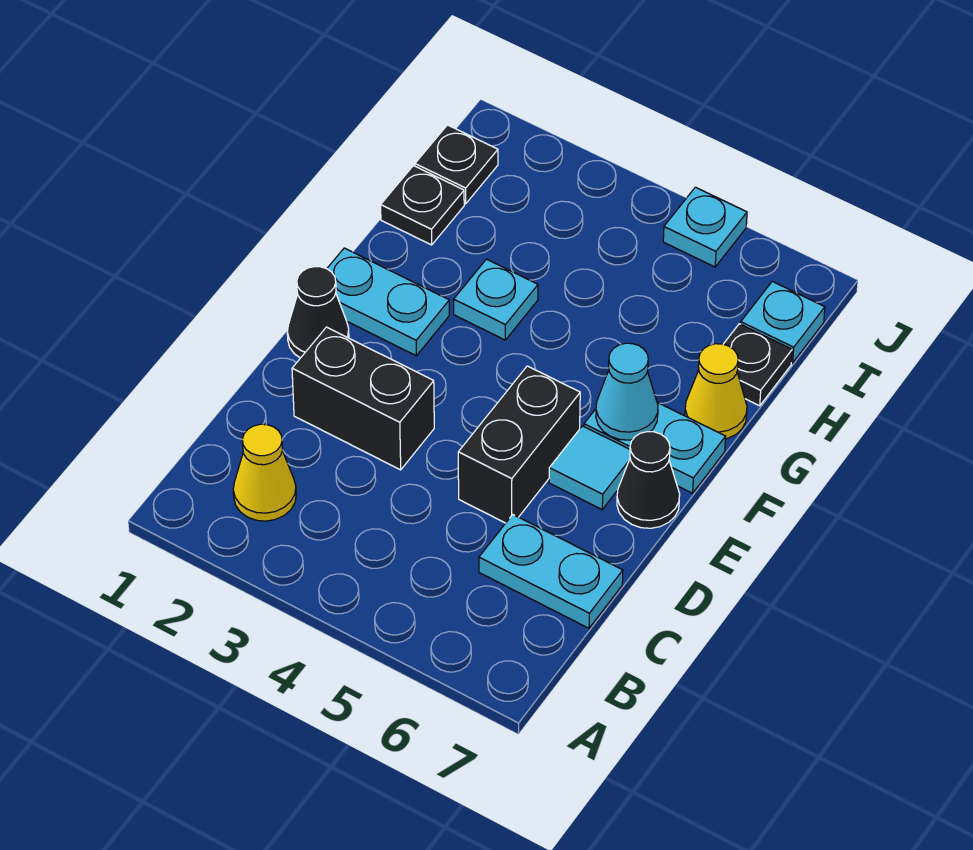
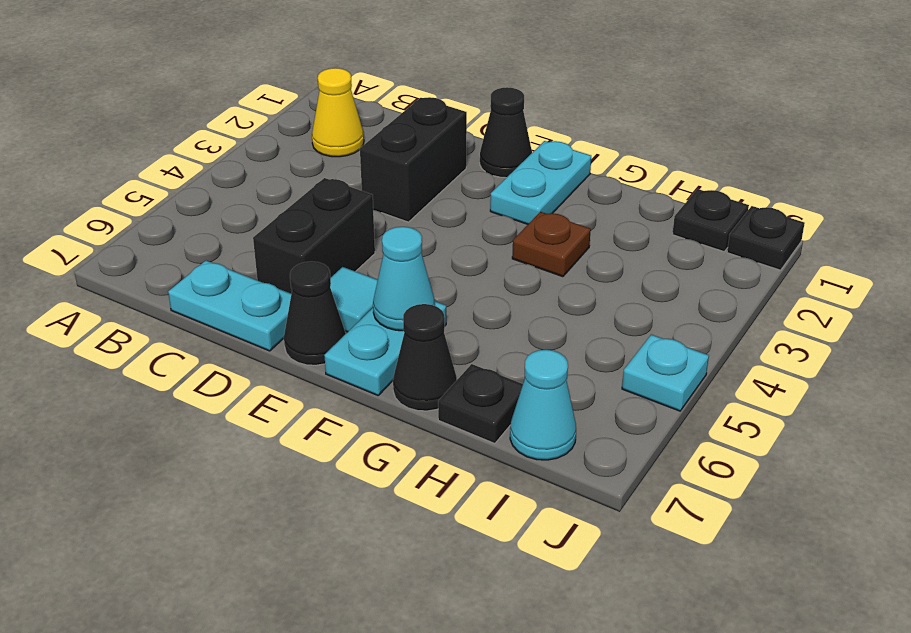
cyan plate C6:C7 level 1 -> cyan plate C7:D7 level 1
black brick D5:E5 level 1 -> black brick D5:D6 level 1
cyan plate G3 level 1 -> brown plate G3 level 1
yellow cone G7 level 1 -> black cone G7 level 1
black plate H1 level 1 -> black plate J1 level 1
cyan plate I7 level 1 -> cyan cone I7 level 1

